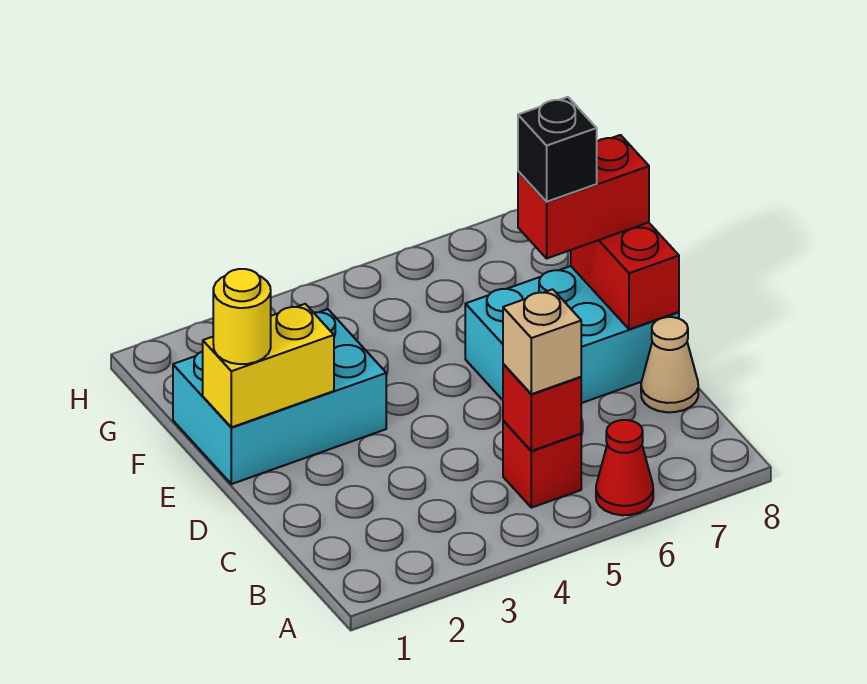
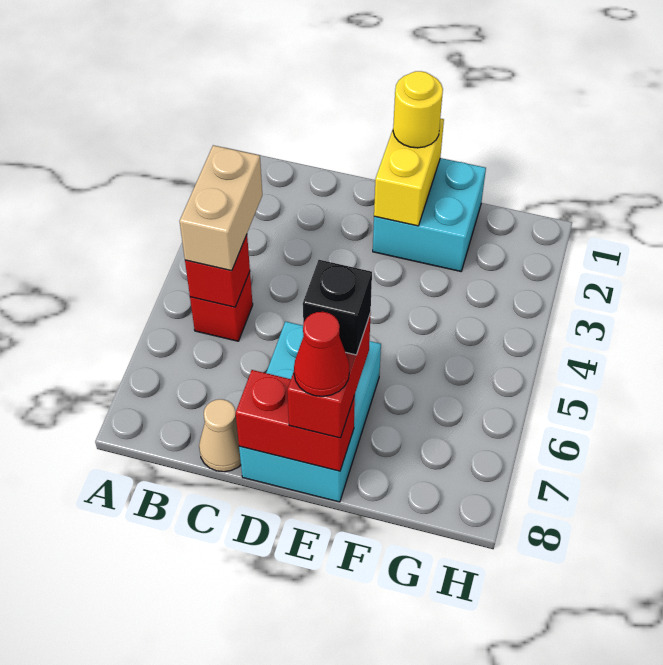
red cone A6 level 1 -> red cone E8 level 4
tan brick B5 level 3 -> tan brick B4:B5 level 3
cyan brick E1:F3 level 1 -> cyan brick E1:F2 level 1

